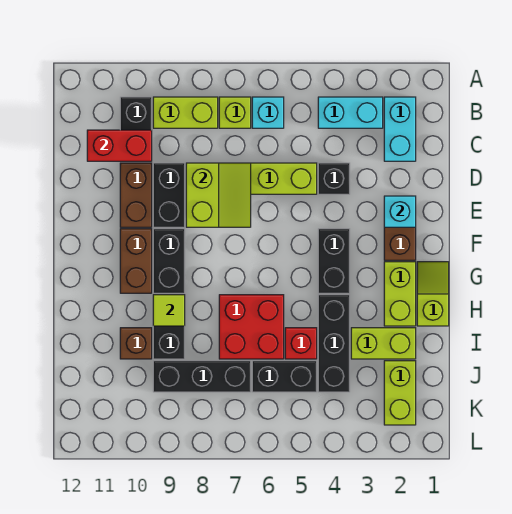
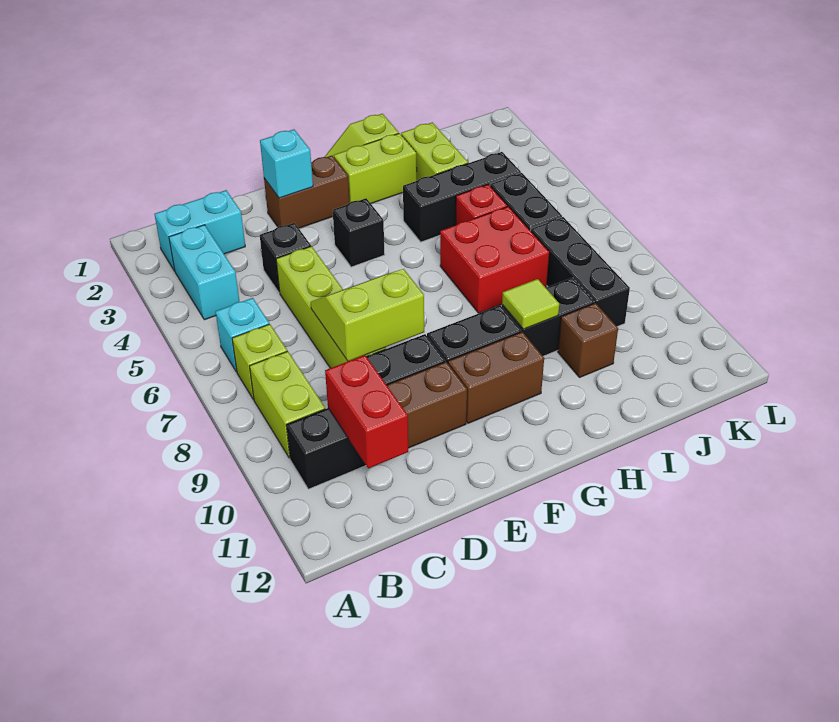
black brick F4:G4 level 1 -> black brick F4 level 1
lime brick J2:K2 level 1 -> none

